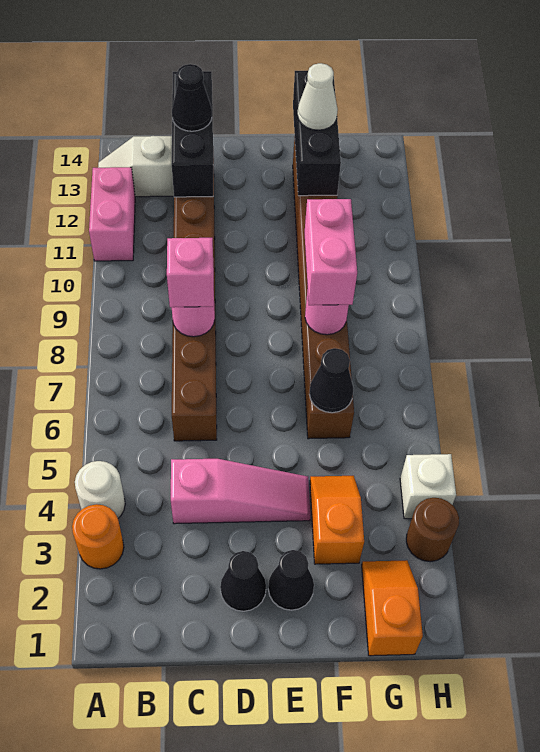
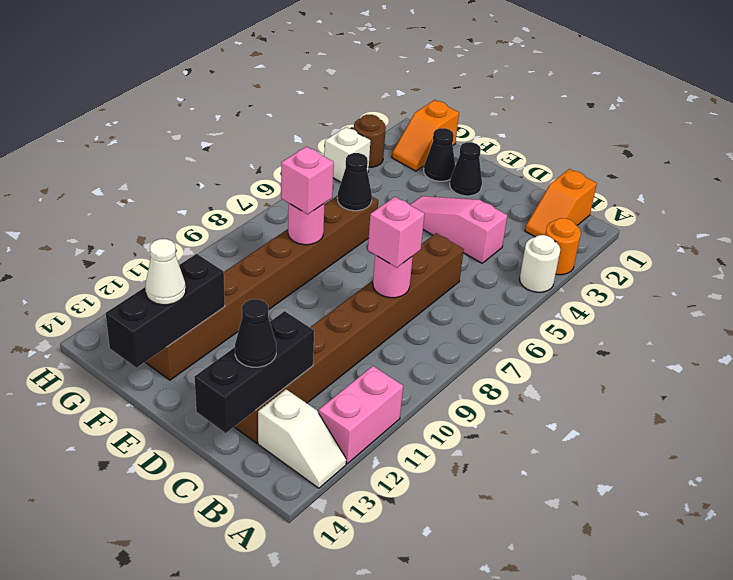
black cone D2 level 1 -> black cone F2 level 1
orange slope F3:F4 level 1 top 3 -> orange slope B1:B2 level 1 top 1
pink brick F8:F9 level 3 -> pink brick F8 level 3

